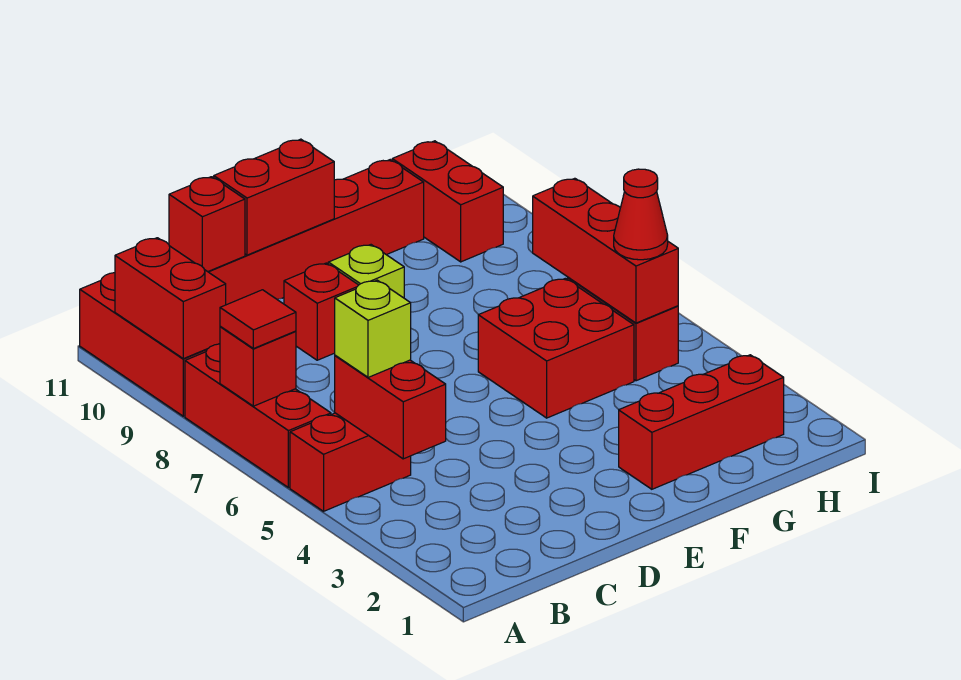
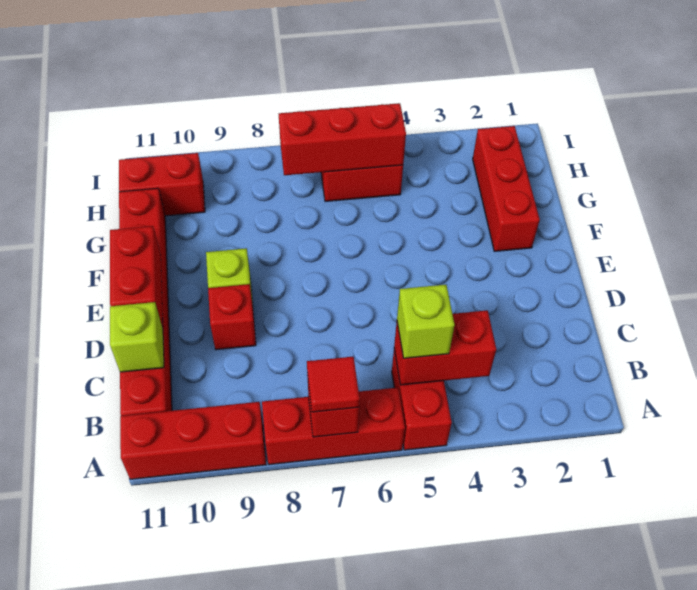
red brick A9:A10 level 2 -> none
red brick C11 level 2 -> lime brick C11 level 2
red brick F5:G6 level 1 -> none
red cone H5 level 3 -> none

